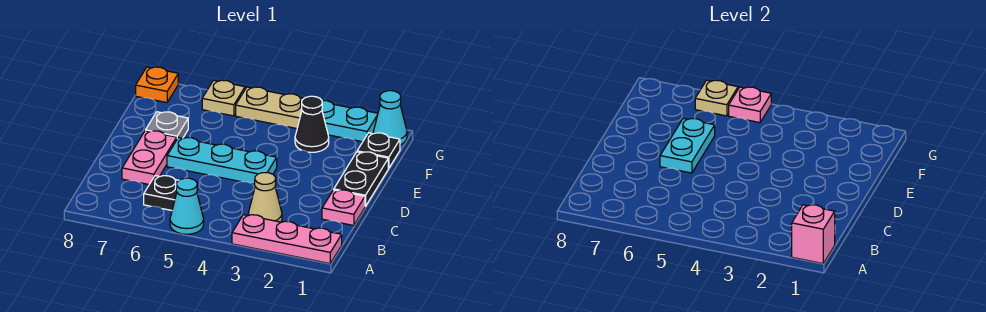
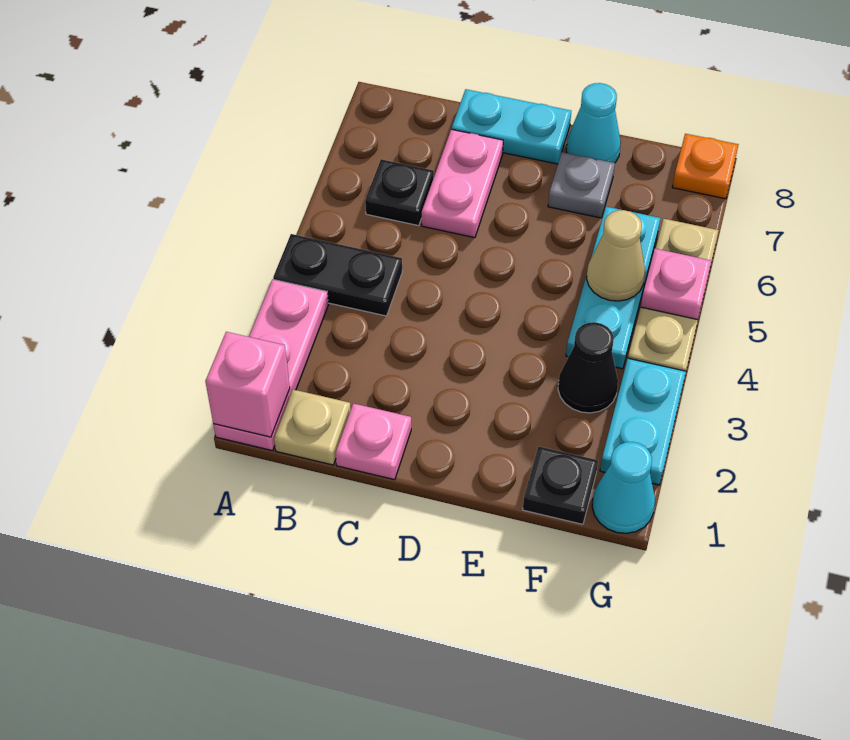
cyan cone A5 level 1 -> cyan cone E8 level 1
tan cone B3 level 1 -> tan cone F5 level 2
pink plate C7:D7 level 1 -> pink plate C6:C7 level 1
black plate D1:E1 level 1 -> black plate A4:B4 level 1
cyan plate D4:D6 level 1 -> cyan plate F4:F6 level 1
cyan plate D6:E6 level 2 -> cyan plate C8:D8 level 1
tan plate G6 level 2 -> tan plate B1 level 1

